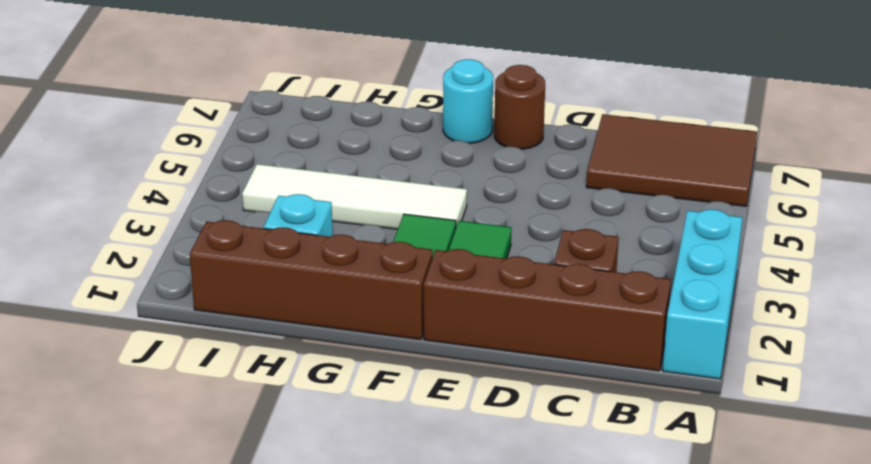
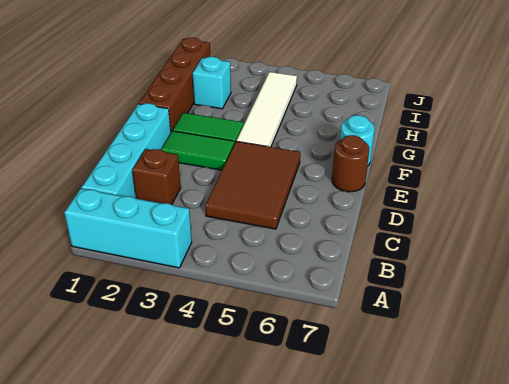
brown tile A6:C7 level 1 -> brown tile C4:E5 level 1
brown brick B1:E1 level 1 -> cyan brick B1:E1 level 1

